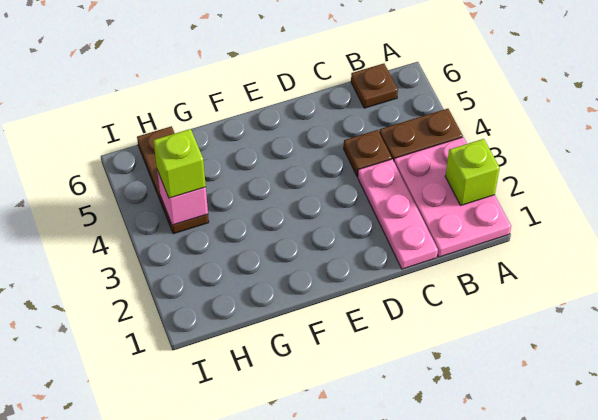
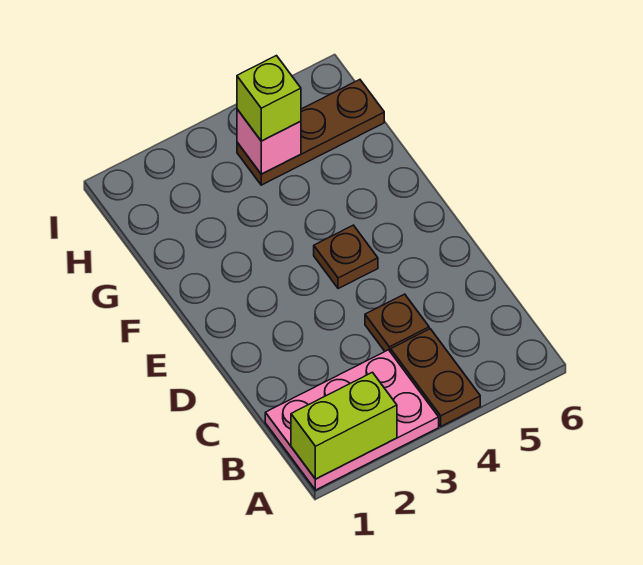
lime brick A2 level 2 -> lime brick A1:A2 level 2
brown plate B6 level 1 -> brown plate E4 level 1
pink plate C1:C3 level 1 -> none

